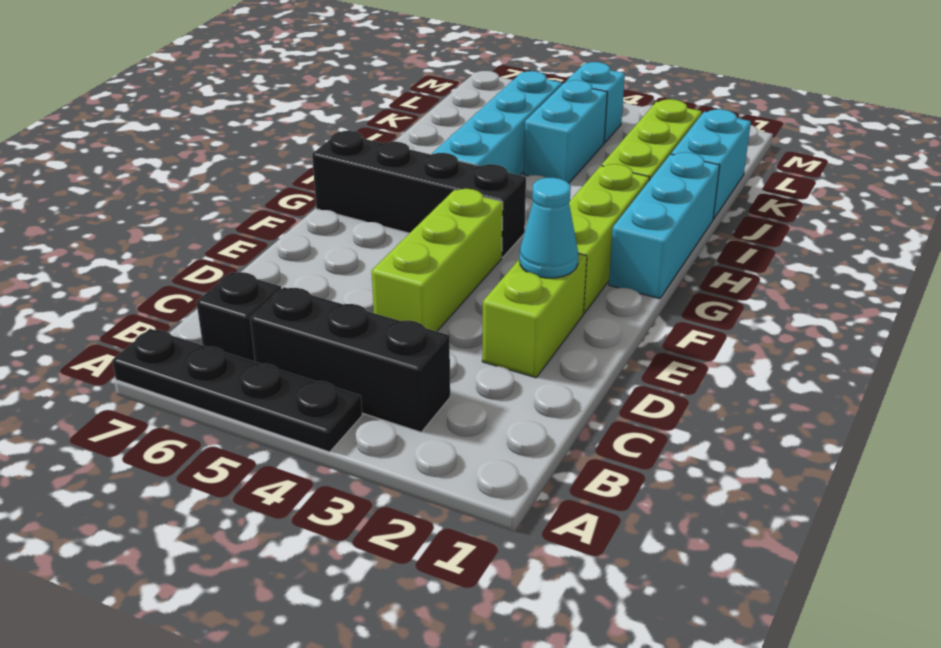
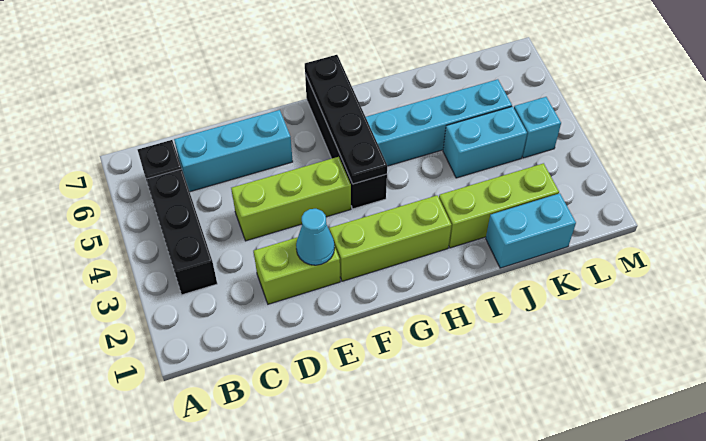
black plate A4:A7 level 1 -> black plate G4:G7 level 2
cyan brick G1:I1 level 1 -> cyan brick C6:E6 level 1

